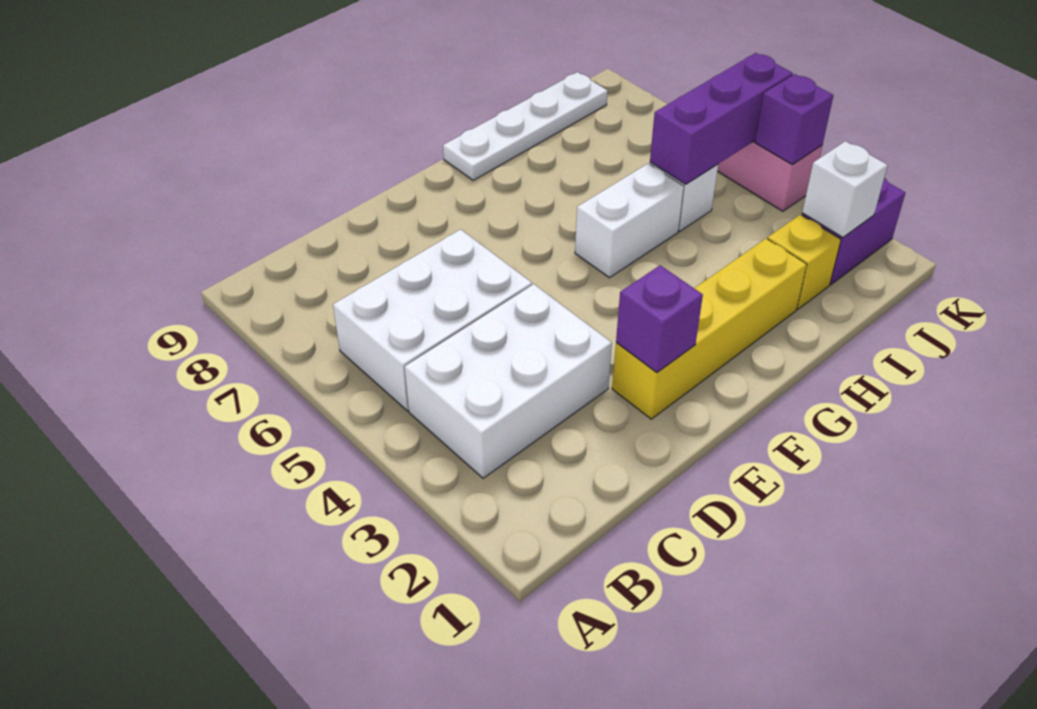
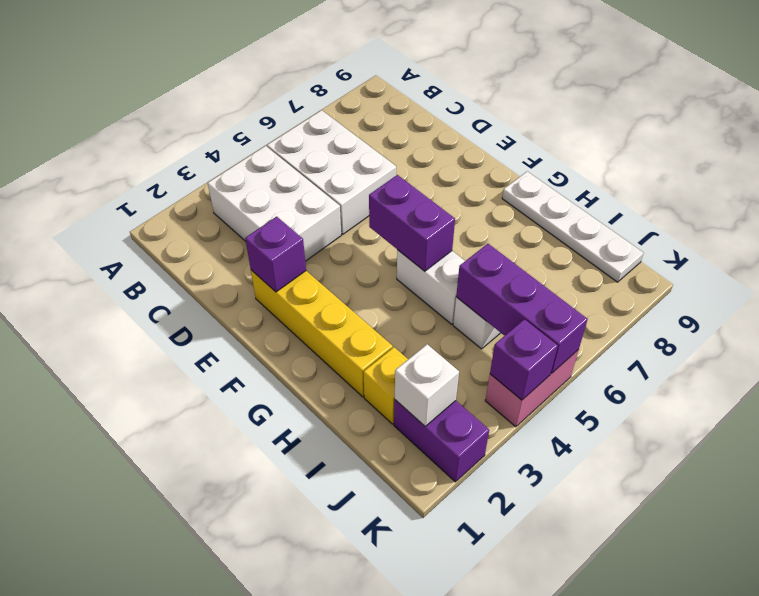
none -> purple brick F5:G5 level 2

